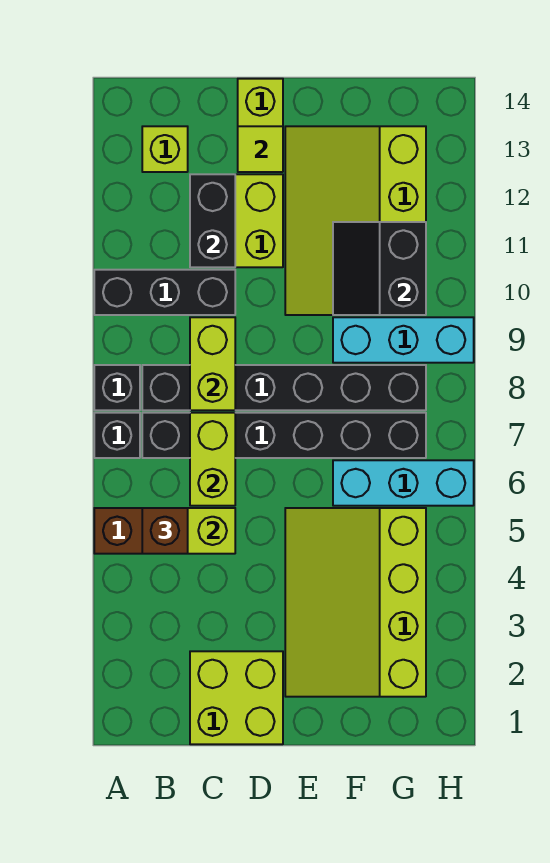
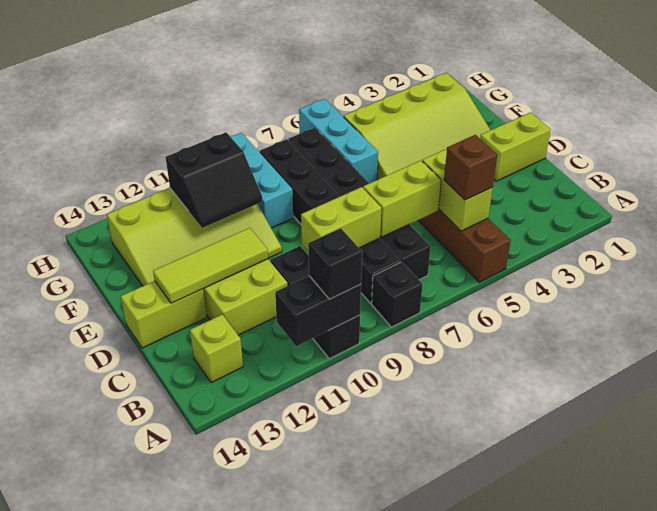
black brick A7 level 1 -> black brick A10 level 3
lime brick C1:D2 level 1 -> lime brick D1:D2 level 1
black brick C11:C12 level 2 -> black brick A10:A11 level 2
lime tile D13 level 2 -> lime tile D11:D13 level 2

